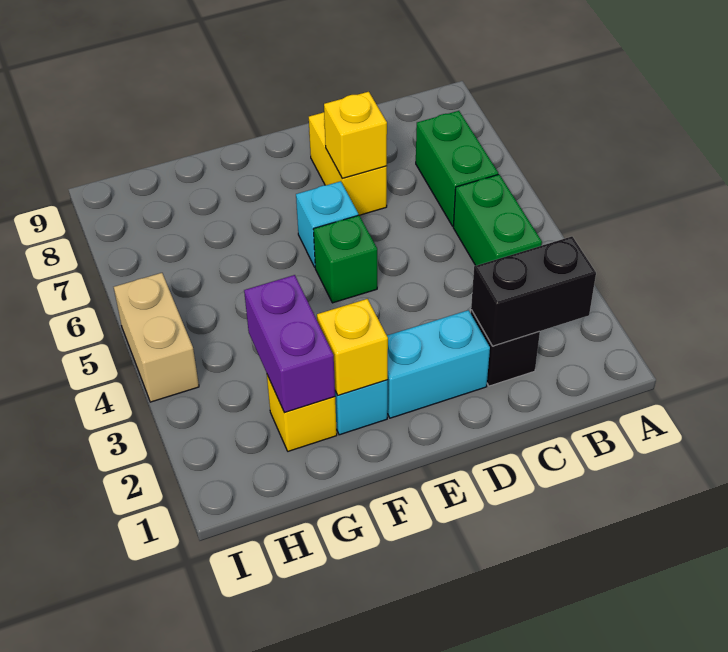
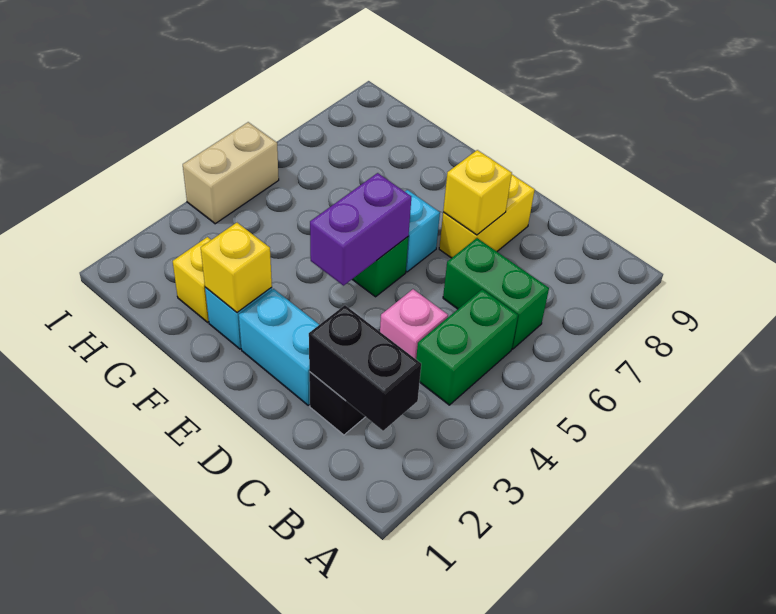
green brick B6:B7 level 1 -> green brick B6:C6 level 1
none -> pink brick C4 level 1
purple brick G2:G3 level 2 -> purple brick E4:E5 level 2

